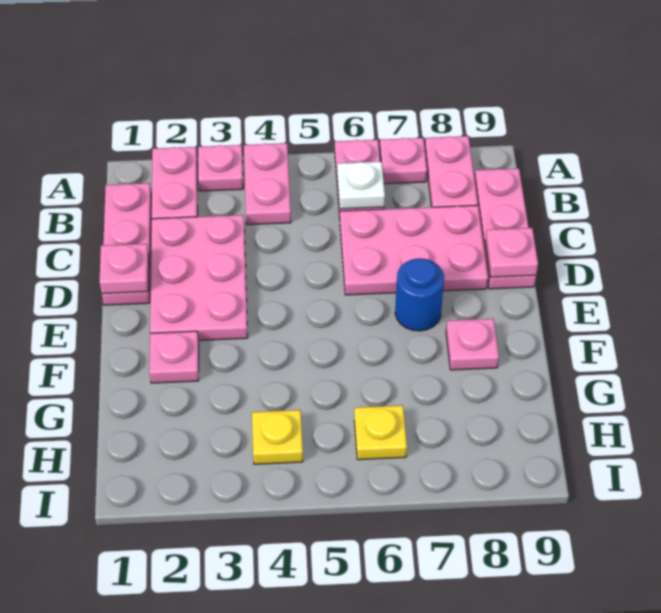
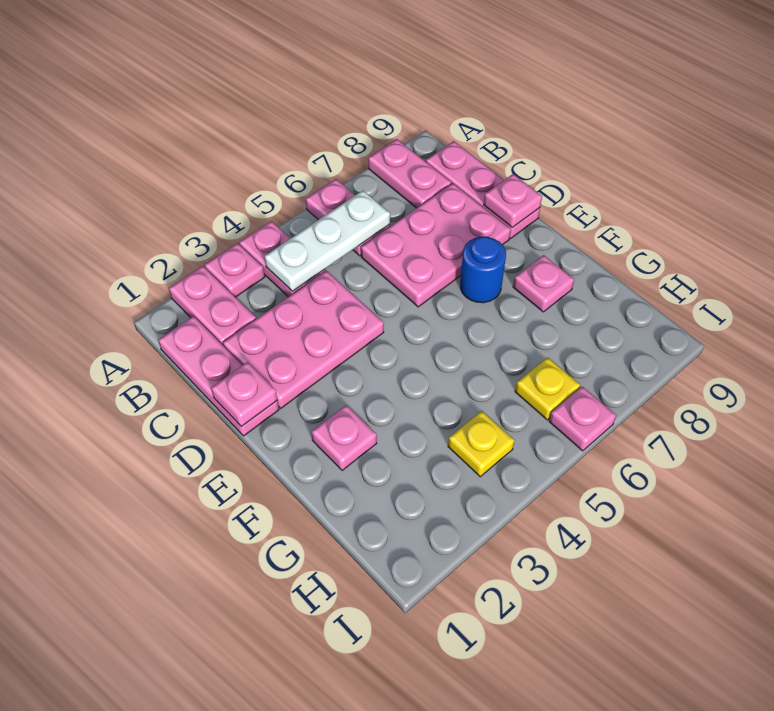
pink plate A7 level 1 -> pink plate I6 level 1
white plate B6 level 2 -> white plate B4:B6 level 2
pink plate C2:E3 level 1 -> pink plate C2:D4 level 1

